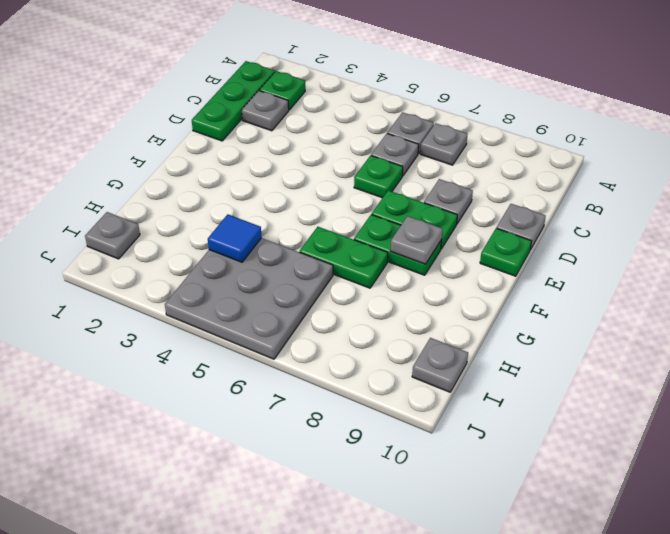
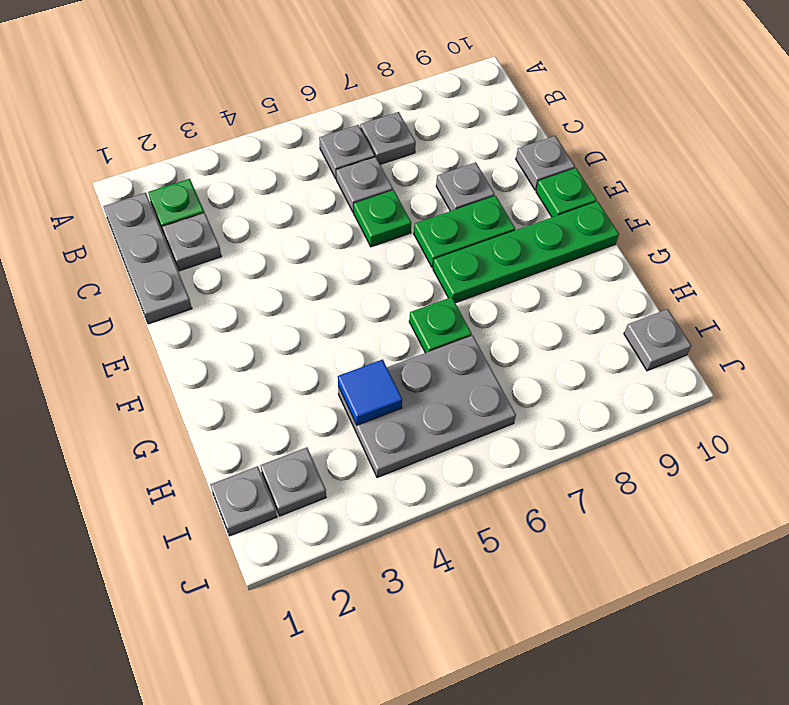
green plate B1:D1 level 1 -> grey plate B1:D1 level 1
green plate F7:F8 level 1 -> green plate F7:F10 level 1
grey plate F8 level 2 -> grey plate I2 level 1
green plate G6:G7 level 1 -> green plate G6 level 1
grey plate H4:J6 level 1 -> grey plate H4:I6 level 1

